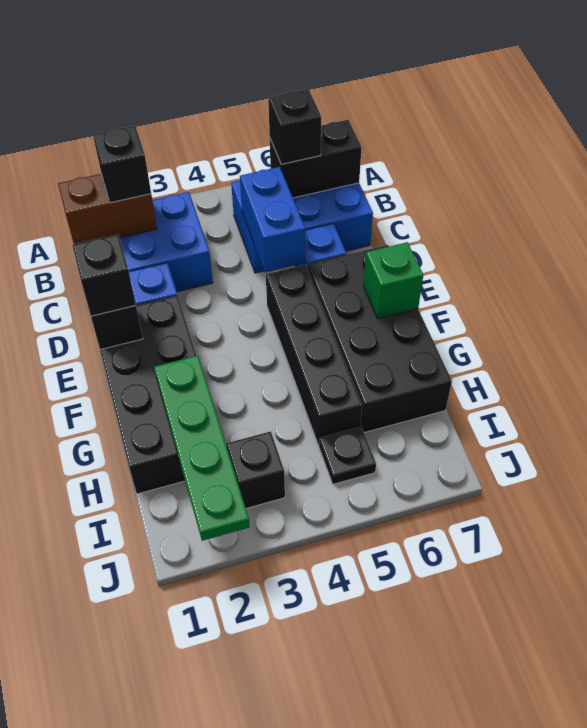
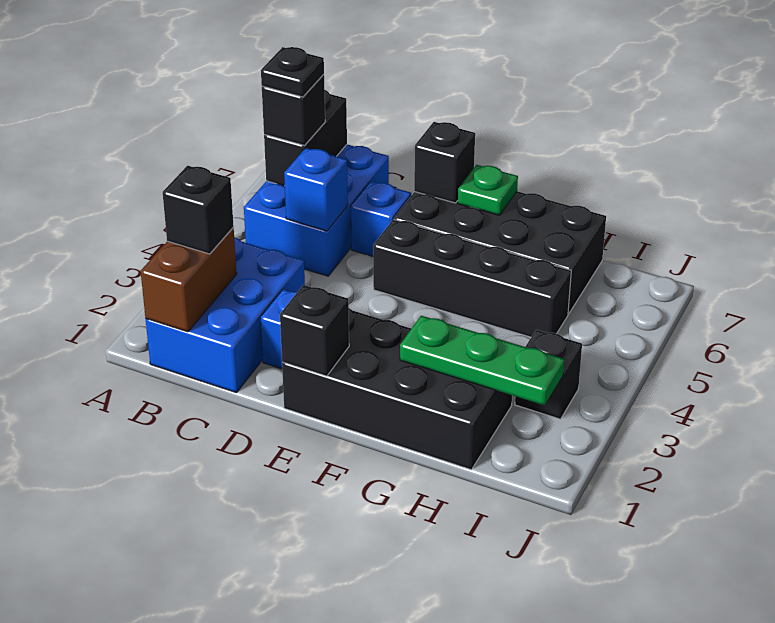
blue brick C5:D5 level 2 -> blue brick C5 level 2
black brick E1 level 3 -> black brick E7 level 2
green brick F7 level 2 -> green plate F7 level 2
green plate G2:J2 level 2 -> green plate G2:I2 level 2
black plate I5 level 1 -> black plate B6 level 4

